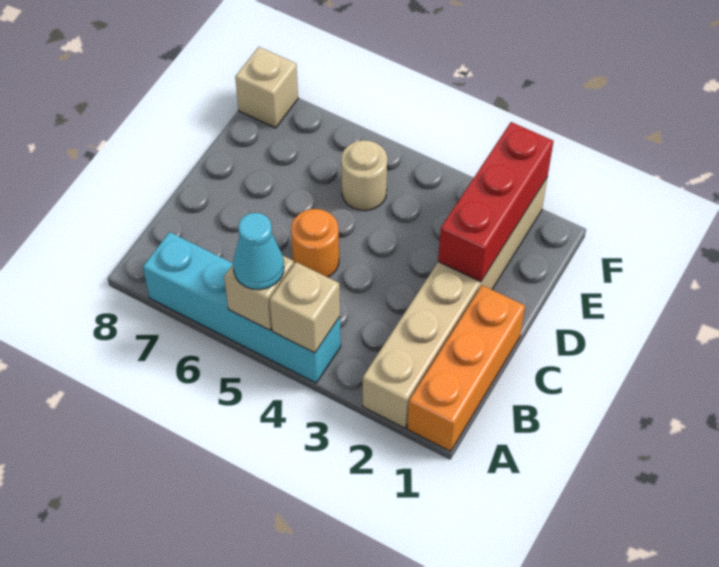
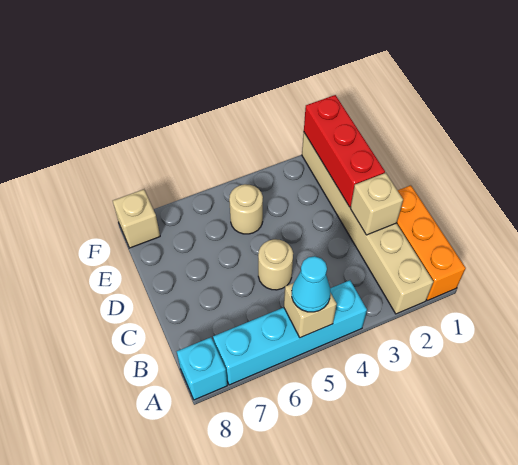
tan brick A4 level 2 -> tan brick C2 level 2
none -> cyan brick A8 level 1
orange round brick C5 level 1 -> tan round brick C5 level 1

